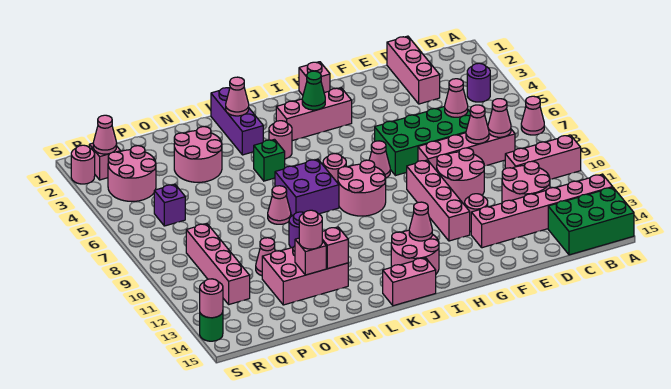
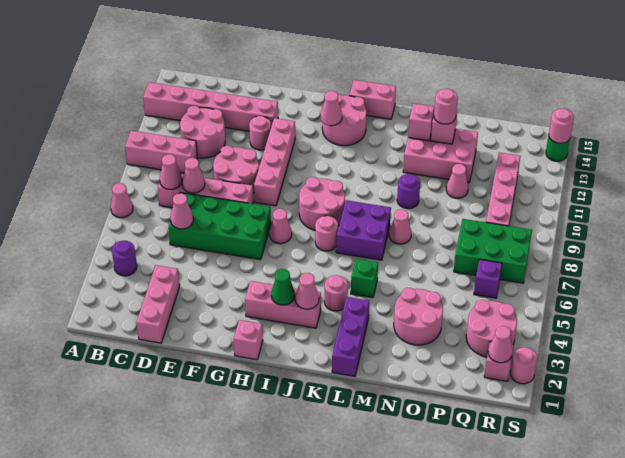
green brick A14:C15 level 1 -> green brick P7:R8 level 1
pink cone L2 level 2 -> pink cone J3 level 2

